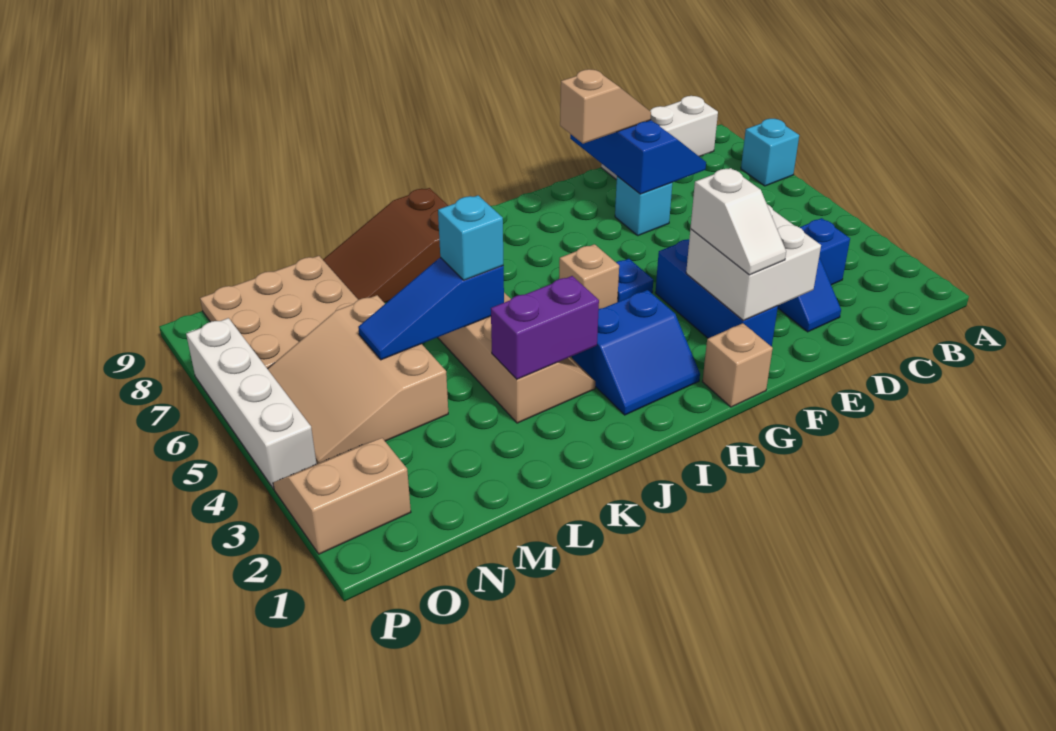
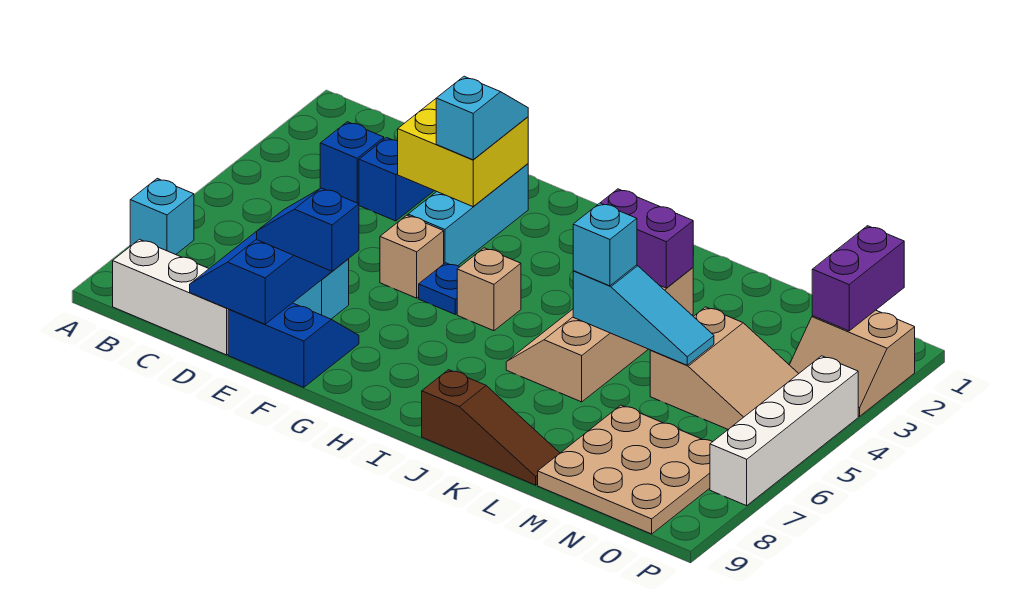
white brick E2:F3 level 2 -> yellow brick E2:F3 level 2
tan slope E8:F8 level 3 top F -> blue slope E8:F8 level 3 top F
blue brick F2:F4 level 1 -> cyan brick F2:F4 level 1
white slope F2:F3 level 3 top 3 -> cyan slope F2:F3 level 3 top 3
tan brick G1 level 1 -> tan brick F5 level 1
blue slope H2:I3 level 1 top 3 -> blue slope E8:F9 level 1 top 9
brown slope J8:L9 level 1 top J -> brown slope J9:L9 level 1 top J
blue slope K5:M5 level 2 top K -> cyan slope K5:M5 level 2 top K
tan slope M4:O6 level 1 top M -> tan slope M4:O5 level 1 top M
none -> purple brick O1:O2 level 2

